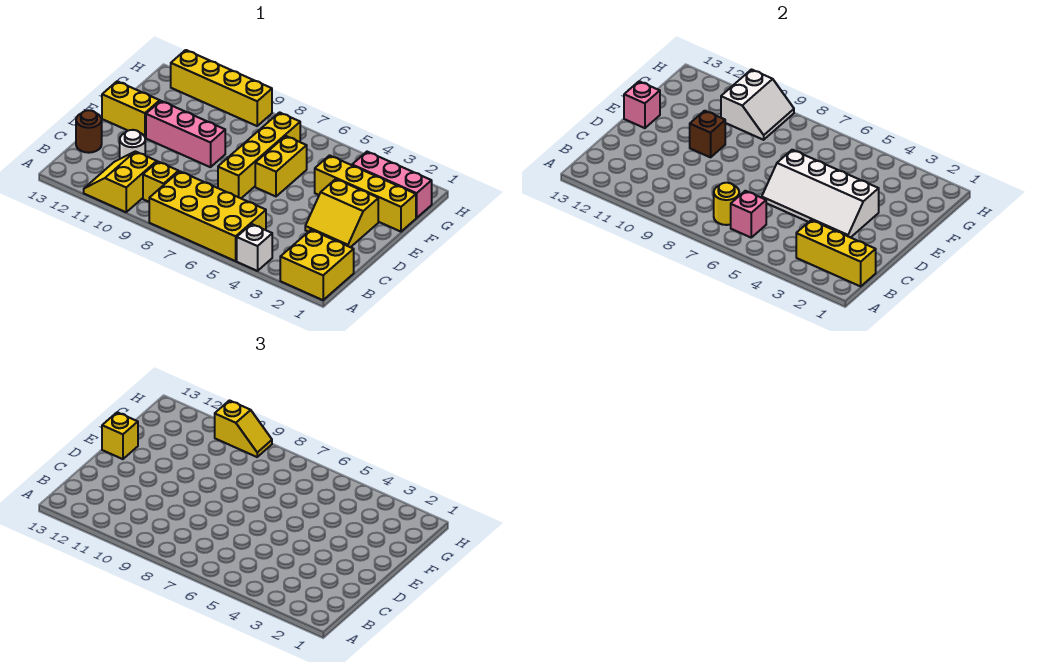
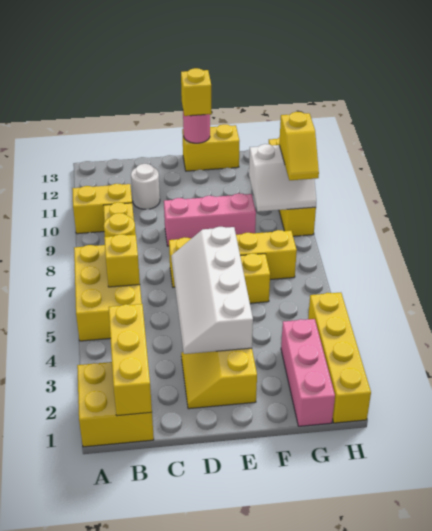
white brick A4 level 1 -> none
yellow brick A5:B8 level 1 -> yellow brick A5:B7 level 1
pink brick B6 level 2 -> yellow brick B6 level 2
brown round brick C13 level 1 -> none
pink brick E9:E11 level 1 -> pink brick D9:F9 level 1
brown brick E10 level 2 -> none
yellow brick E12:E13 level 1 -> yellow brick E13:F13 level 1
pink brick E13 level 2 -> pink round brick E13 level 2
yellow brick F1:F4 level 1 -> yellow brick H1:H4 level 1

